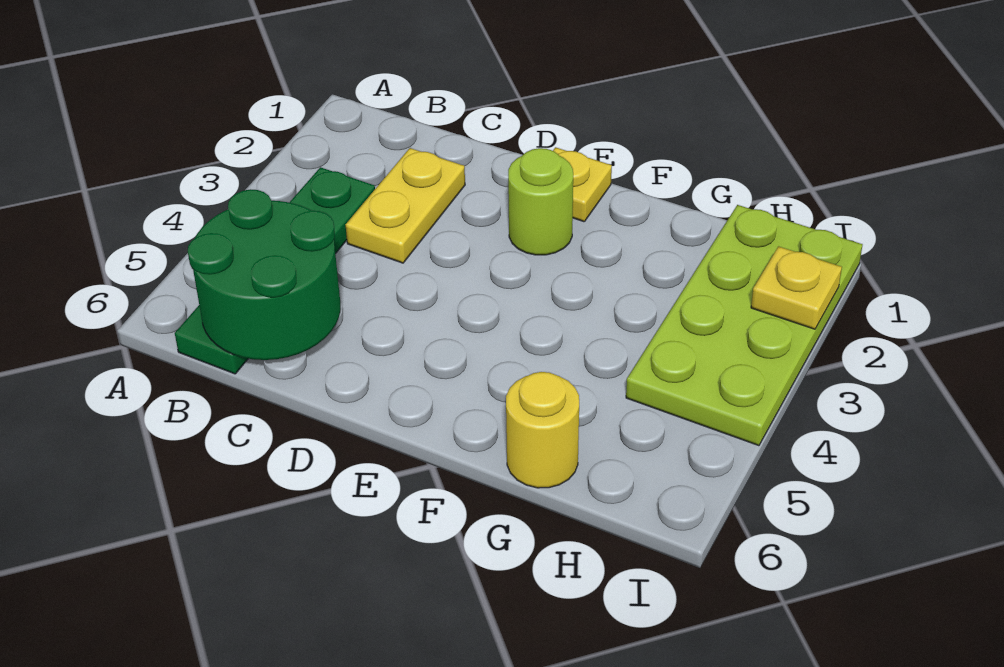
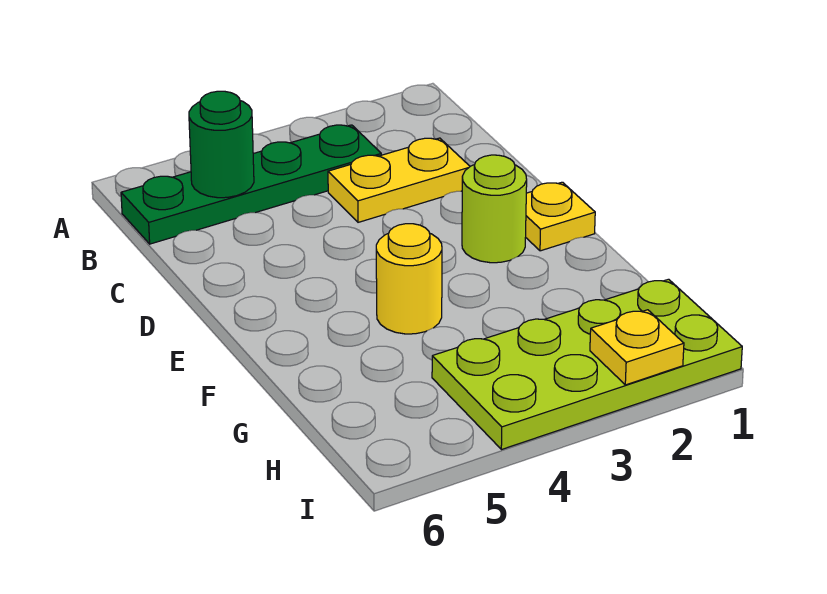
green round brick B5:C6 level 2 -> green round brick B5 level 2
yellow round brick G6 level 1 -> yellow round brick F4 level 1

